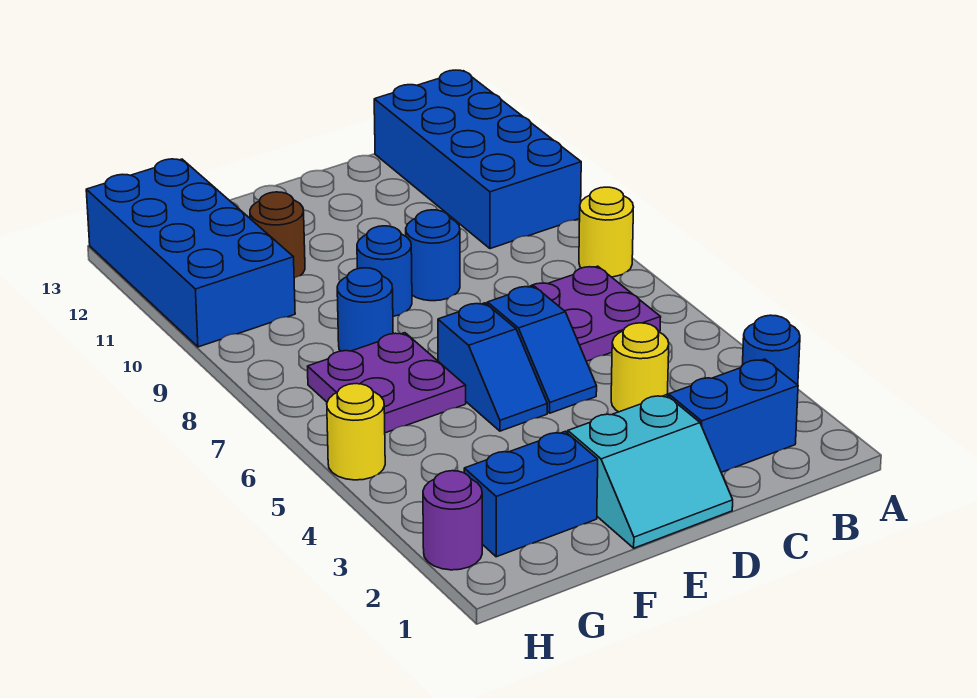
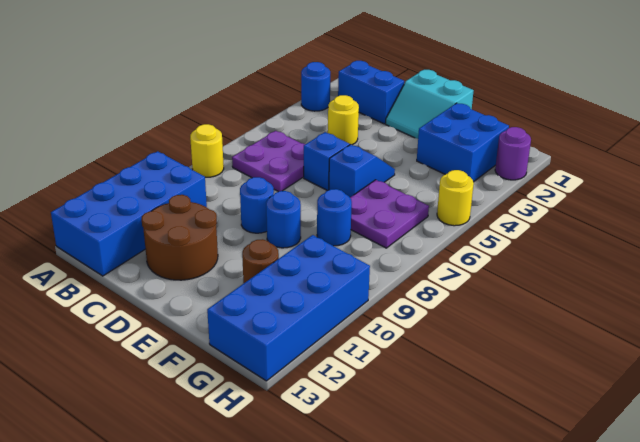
none -> brown round brick C11:D12 level 1
cyan slope D1:E2 level 1 top 2 -> cyan slope D1:E2 level 1 top 1
blue brick F2:G2 level 1 -> blue brick F2:G3 level 1

